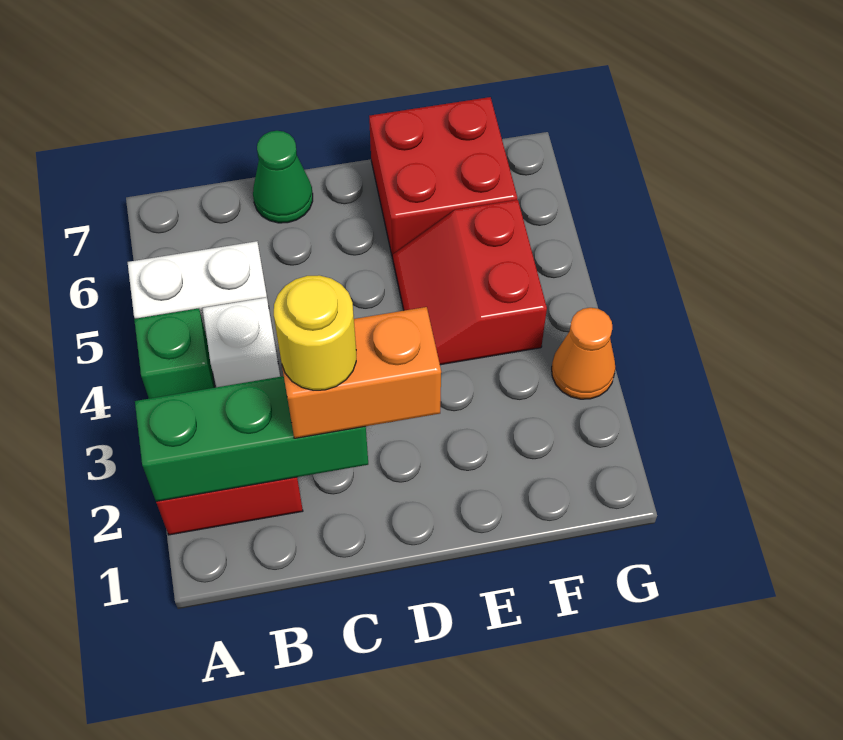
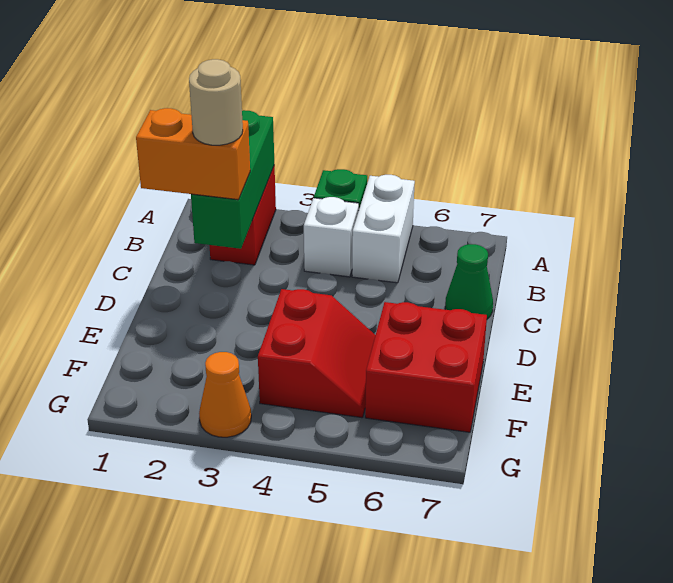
orange brick C2:D2 level 3 -> orange brick C1:C2 level 3
yellow round brick C2 level 4 -> tan round brick C2 level 4
red slope E4:F5 level 1 top F -> red slope E4:F5 level 1 top 4

